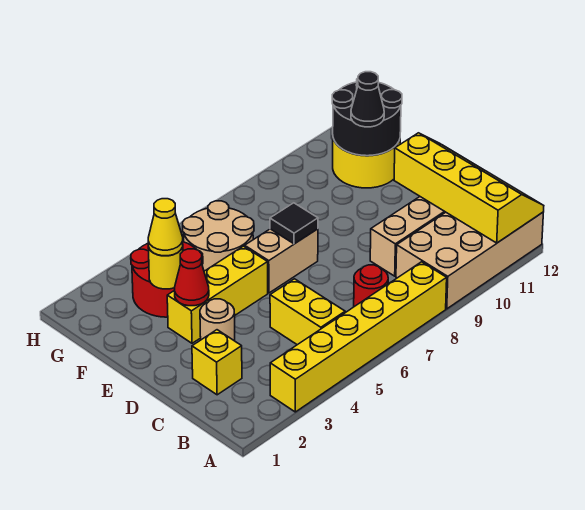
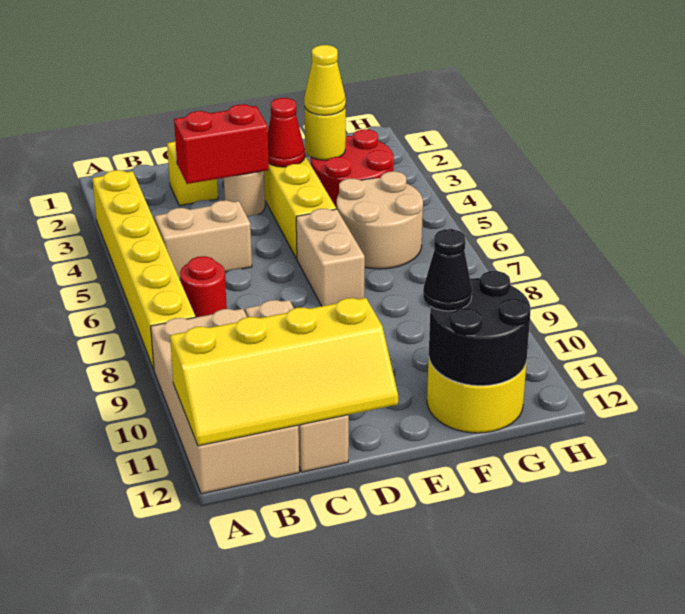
yellow brick B5:C5 level 1 -> tan brick B5:C5 level 1
none -> red brick C3:D3 level 2
black tile E7 level 2 -> none

